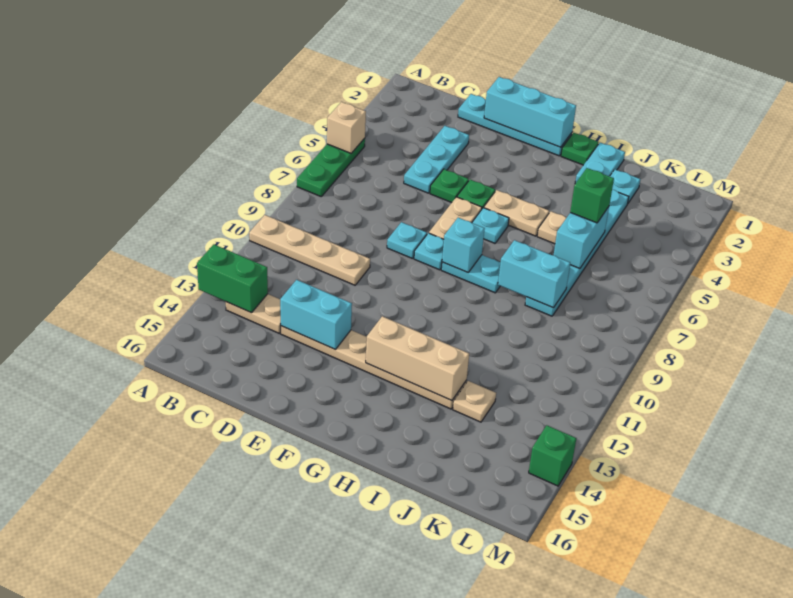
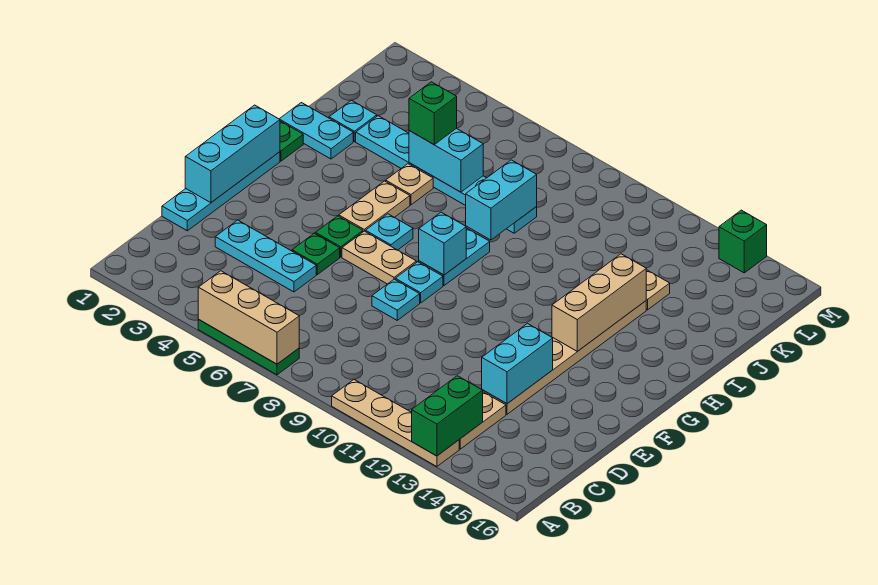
tan brick A5 level 2 -> tan brick A5:A7 level 2
tan plate A10:D10 level 1 -> tan plate A10:A13 level 1

